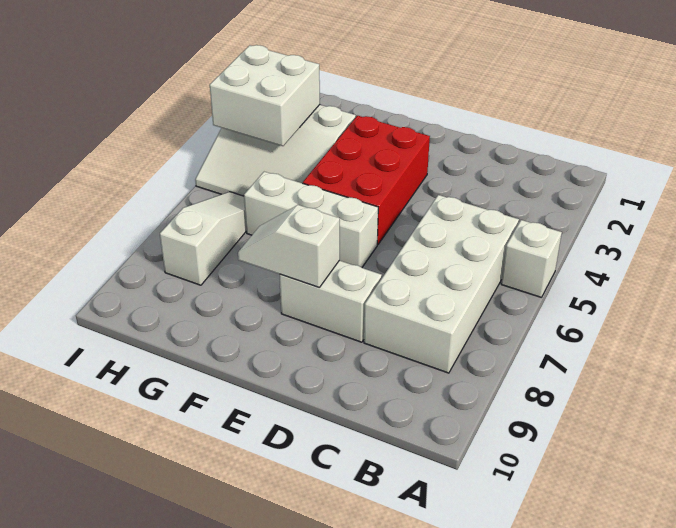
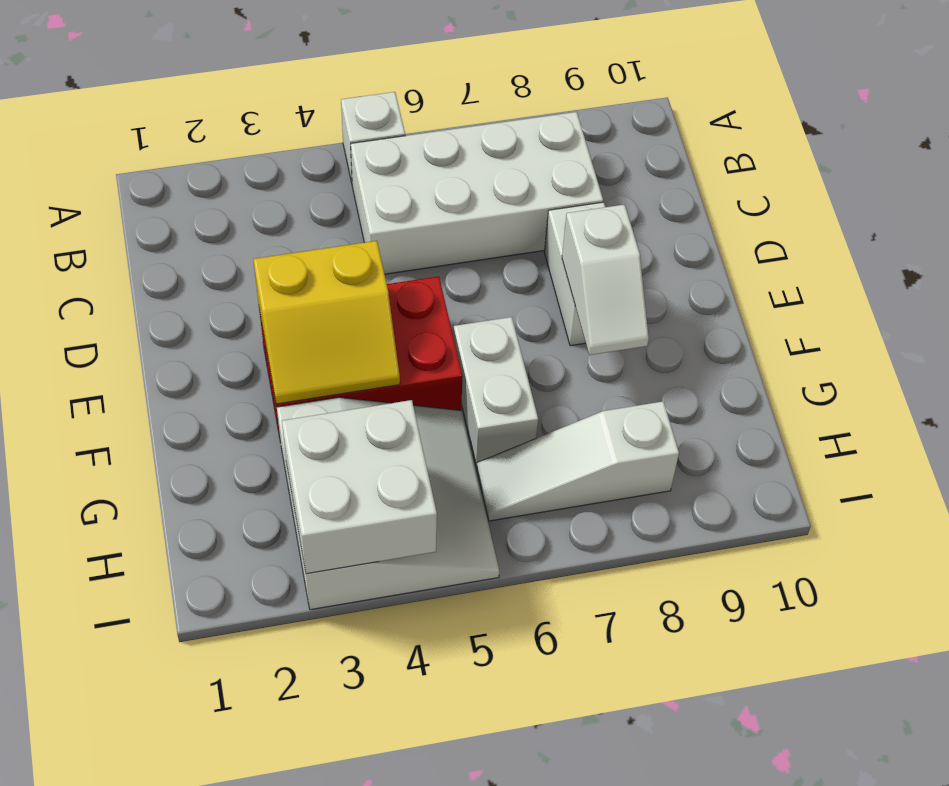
none -> yellow slope E3:F4 level 2 top E
white brick E6:G6 level 1 -> white brick F6:G6 level 1

